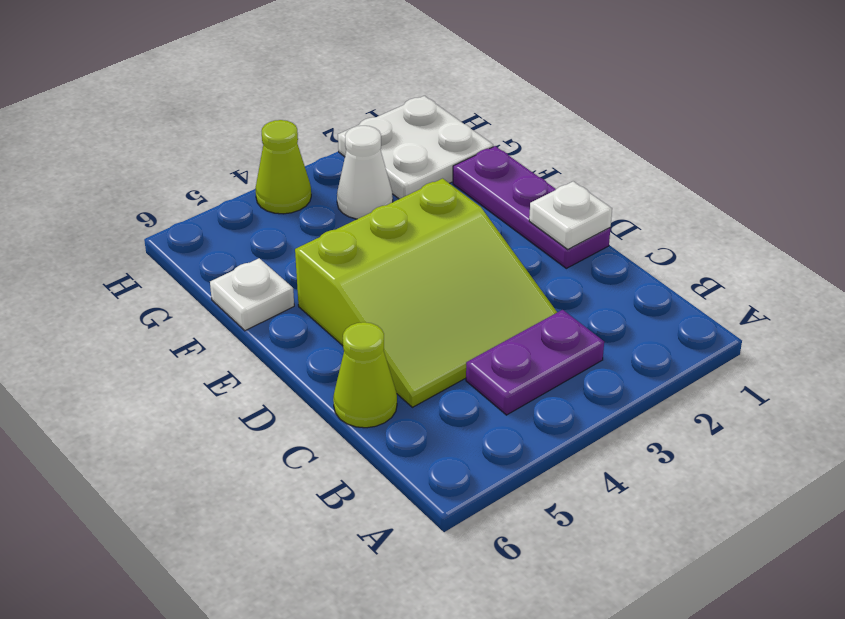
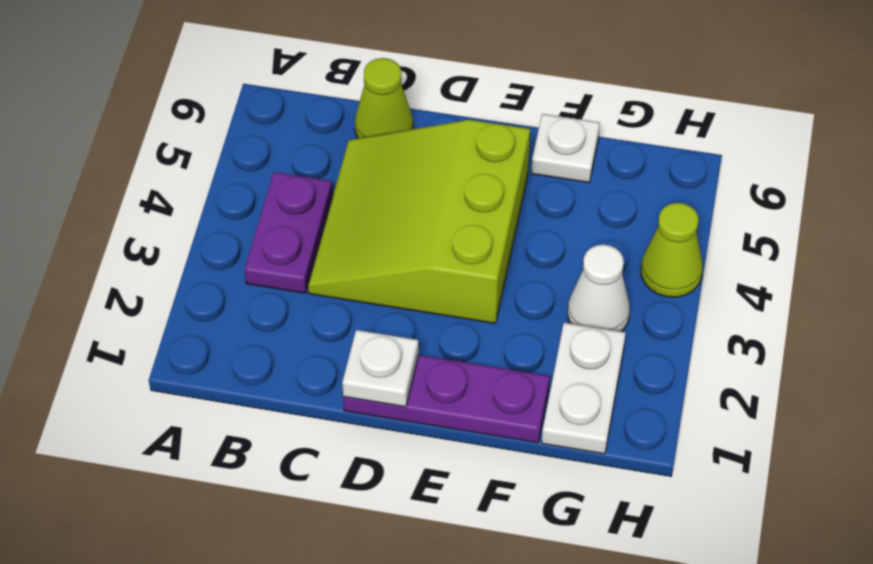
white plate G1:H2 level 1 -> white plate G1:G2 level 1

